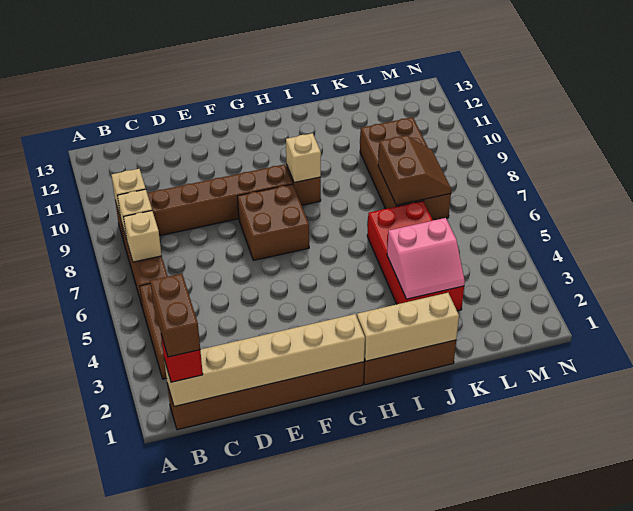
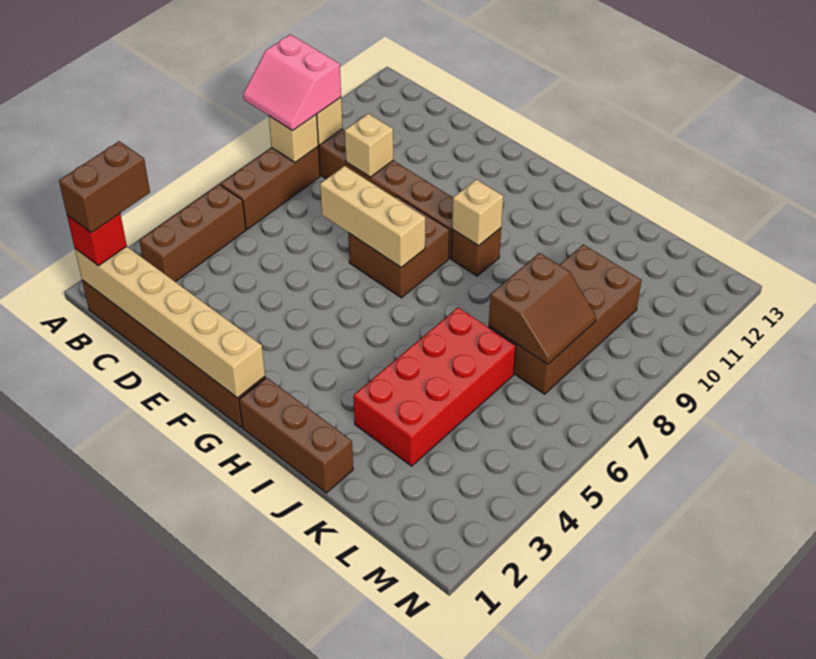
tan brick B7 level 2 -> tan brick D9 level 2
tan brick H1:J1 level 2 -> tan brick E7:G7 level 2
pink slope J3:K4 level 2 top 4 -> pink slope A8:B9 level 3 top 9

